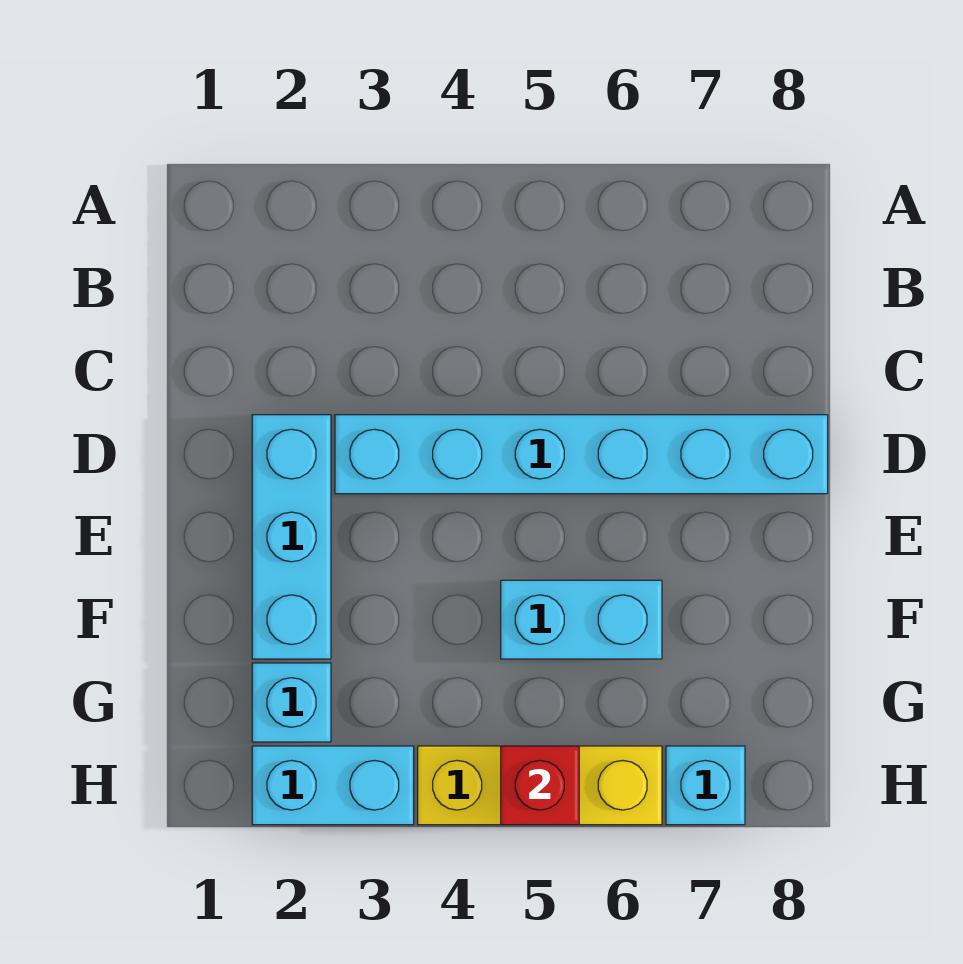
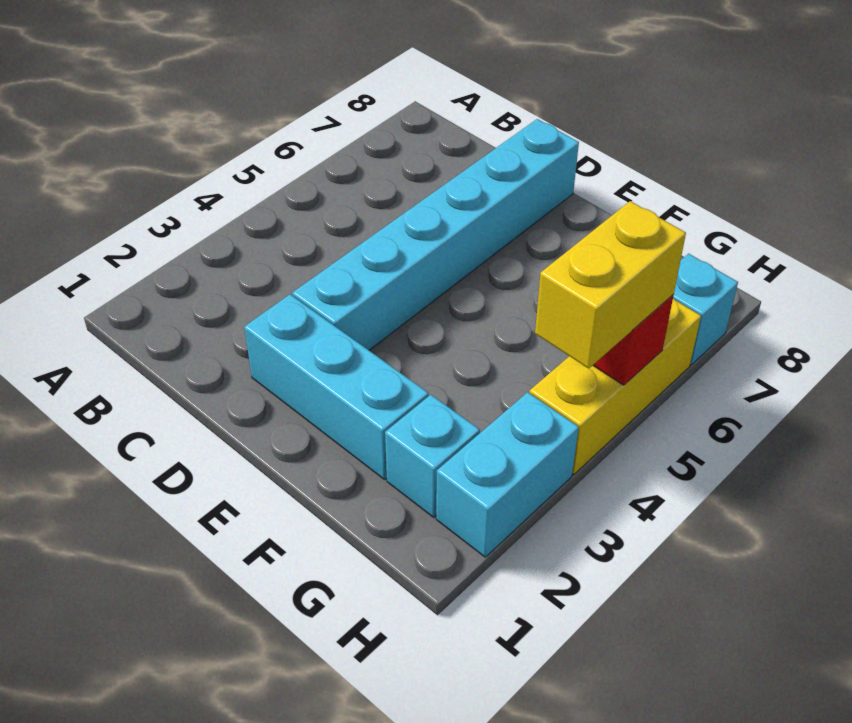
cyan brick F5:F6 level 1 -> none
none -> yellow brick H4:H5 level 3

